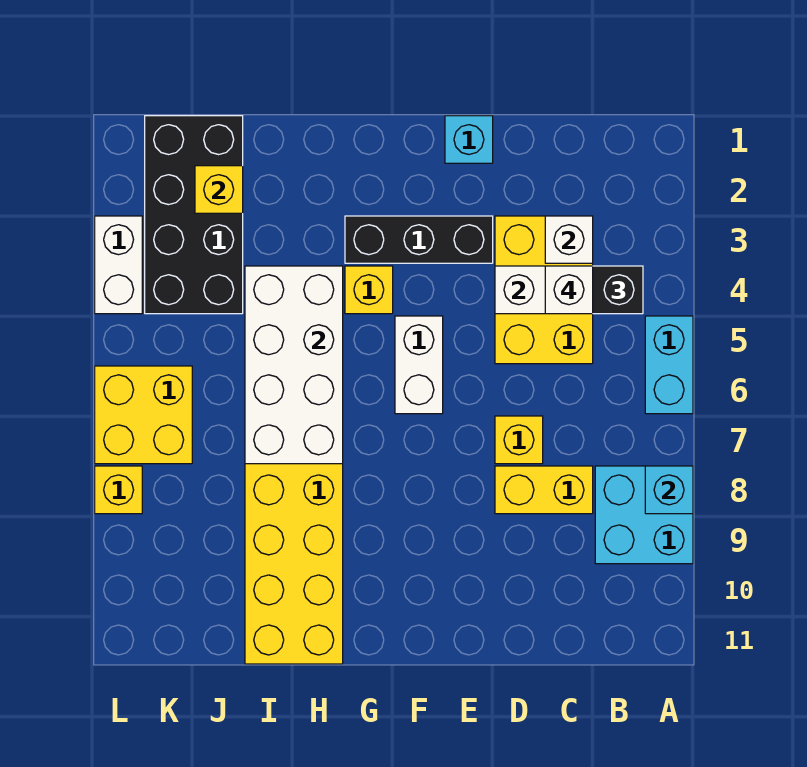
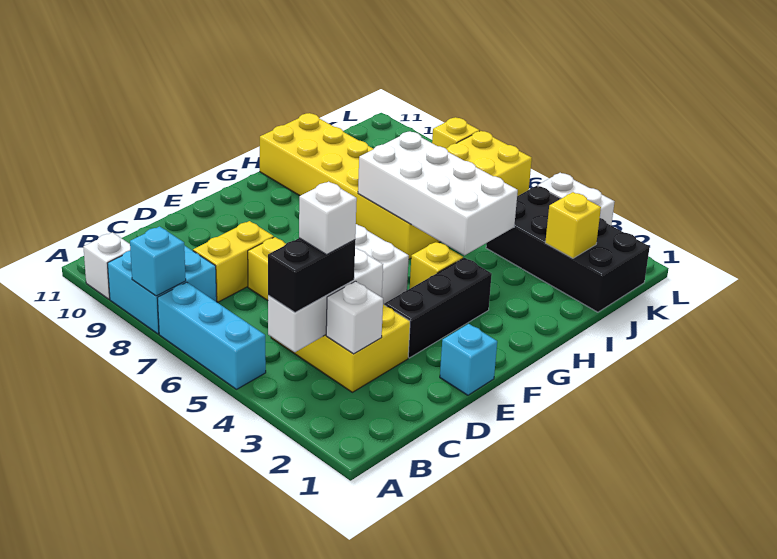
cyan brick A5:A6 level 1 -> cyan brick A5:A7 level 1
none -> white brick A10 level 1

